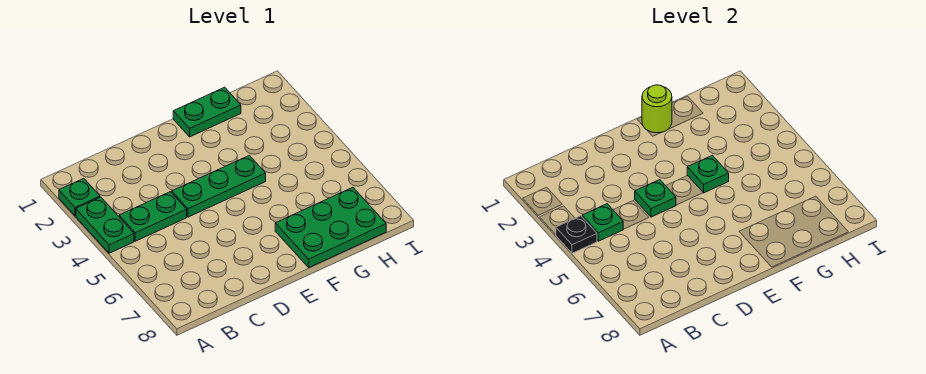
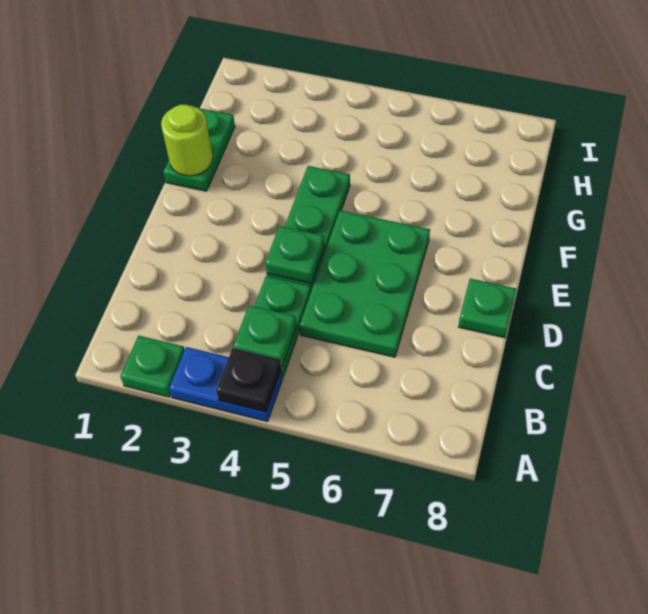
green plate A3:A4 level 1 -> blue plate A3:A4 level 1
green plate F4 level 2 -> green plate D8 level 1
green plate F7:H8 level 1 -> green plate C5:E6 level 1

